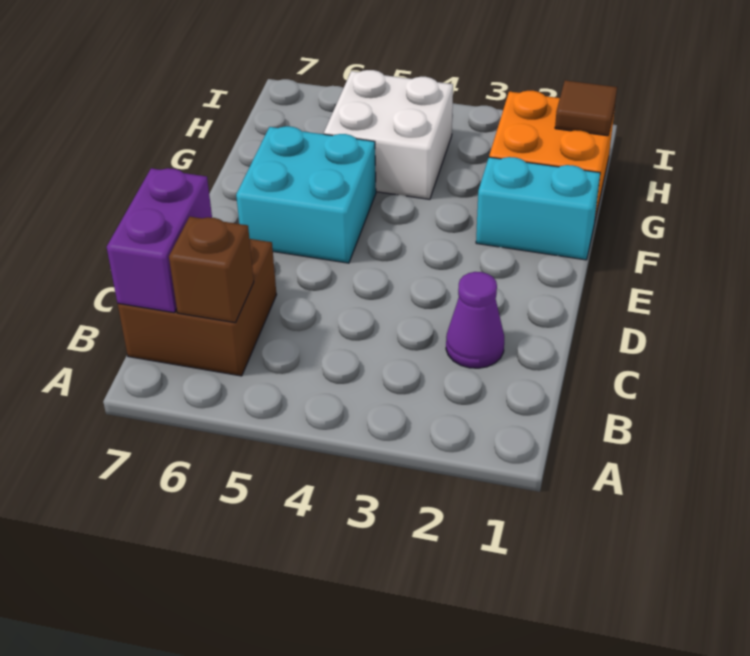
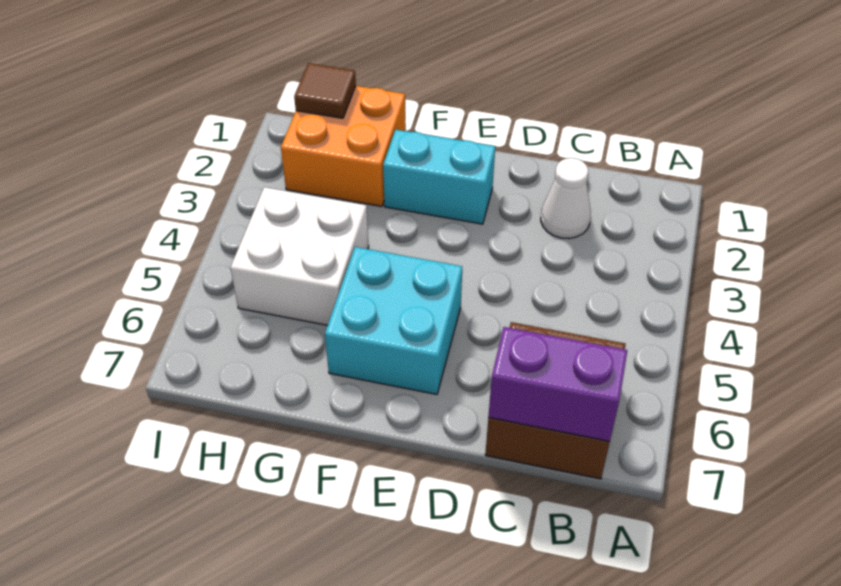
brown brick B6 level 2 -> none
purple cone C2 level 1 -> white cone C2 level 1
cyan brick F1:F2 level 1 -> cyan brick E2:F2 level 1

